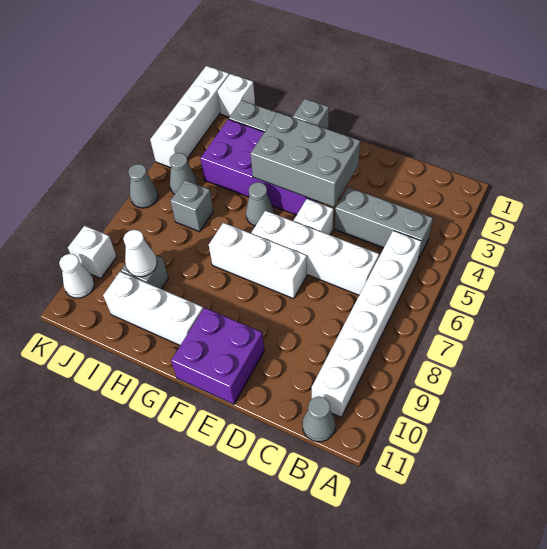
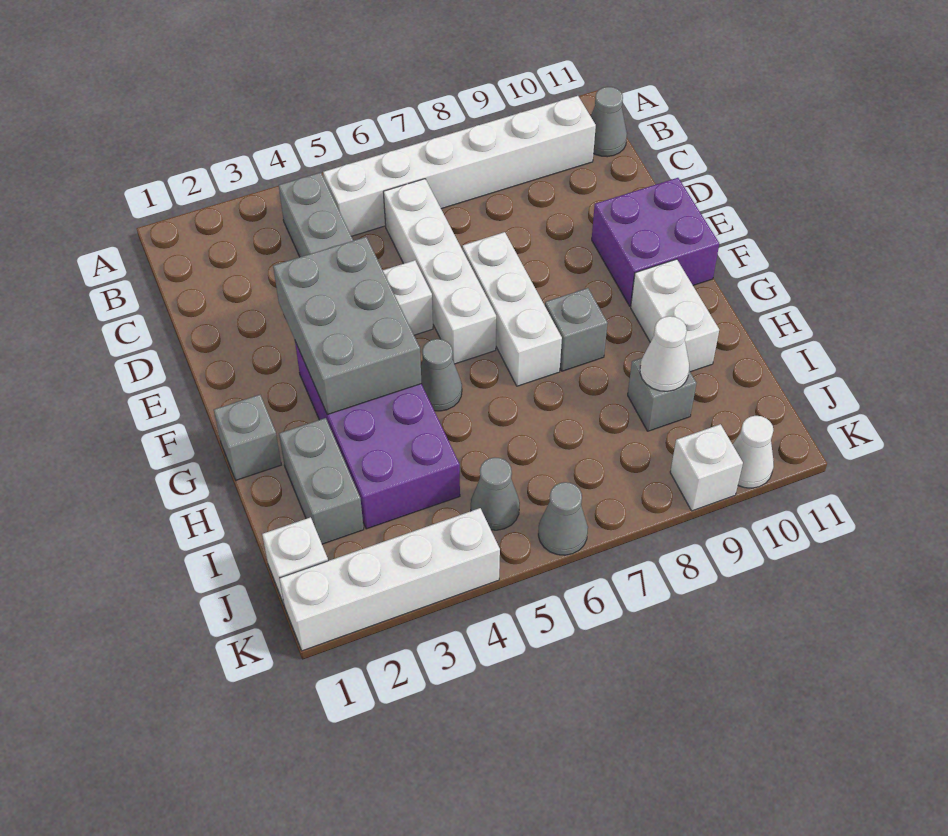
white brick G10:I10 level 1 -> white brick G10:H10 level 1
grey brick I6 level 1 -> grey brick G8 level 1

